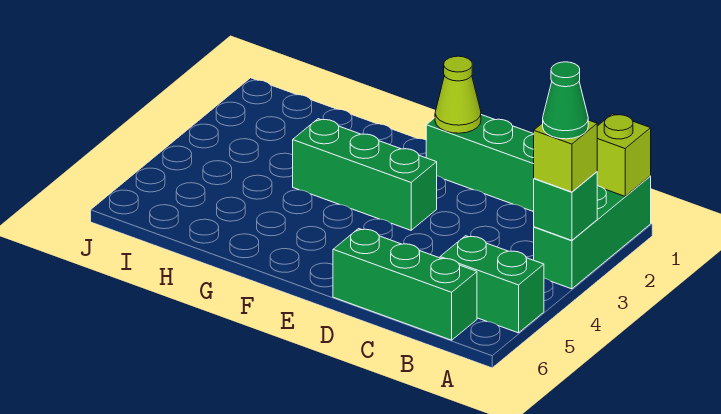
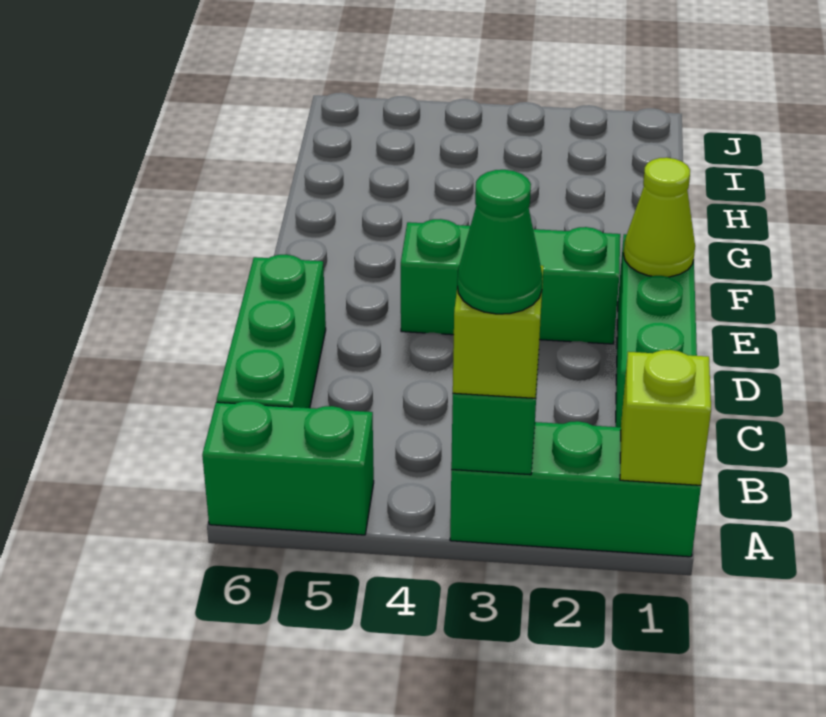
green brick A5:B5 level 1 -> green brick A5:A6 level 1
green brick E3:G3 level 1 -> green brick E2:E4 level 1

